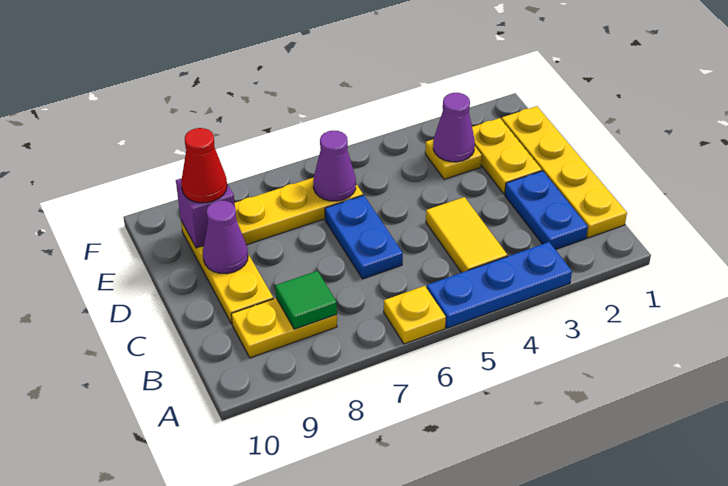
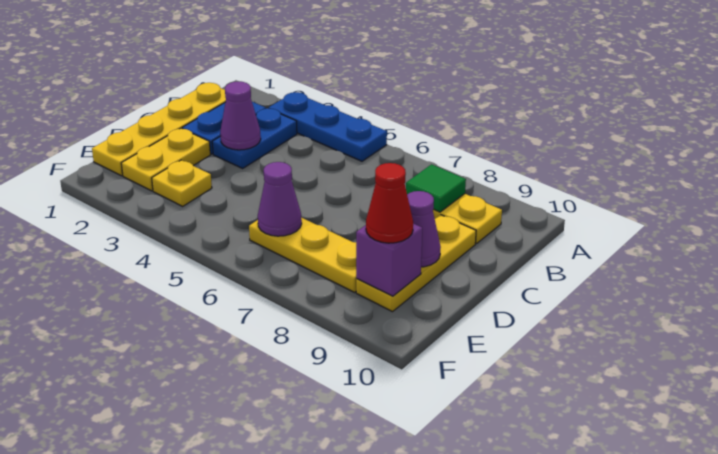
yellow plate A6 level 1 -> none
yellow tile B4:C4 level 1 -> none
blue plate C6:D6 level 1 -> blue plate B3:C3 level 1
purple cone E3 level 2 -> purple cone C3 level 2

